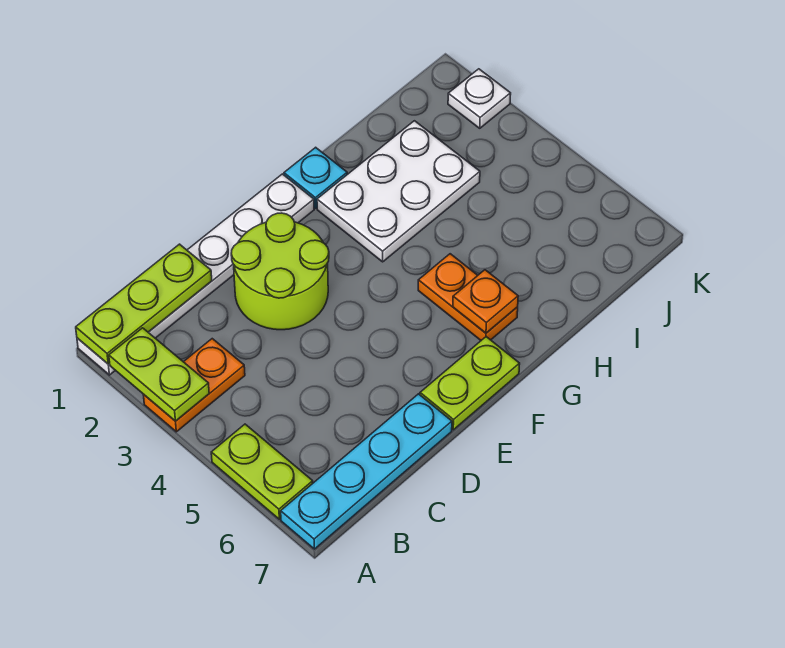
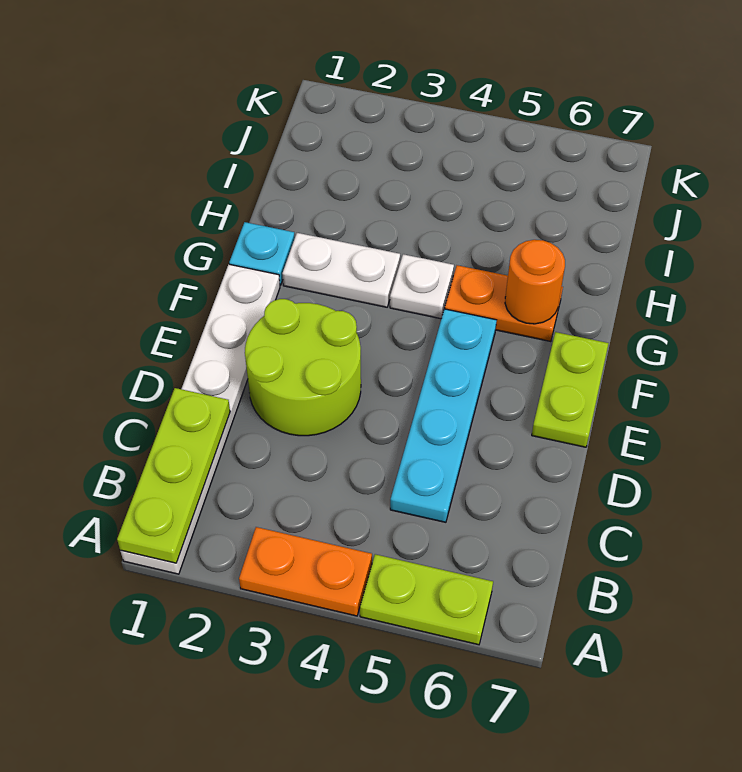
lime plate A2:A3 level 2 -> none
orange plate A3:B3 level 1 -> orange plate A3:A4 level 1
cyan plate A7:D7 level 1 -> cyan plate C5:F5 level 1
white plate G2:I3 level 1 -> white plate G2:G3 level 1
orange plate G6 level 2 -> orange round brick G6 level 2
white plate K2 level 1 -> white plate G4 level 1

